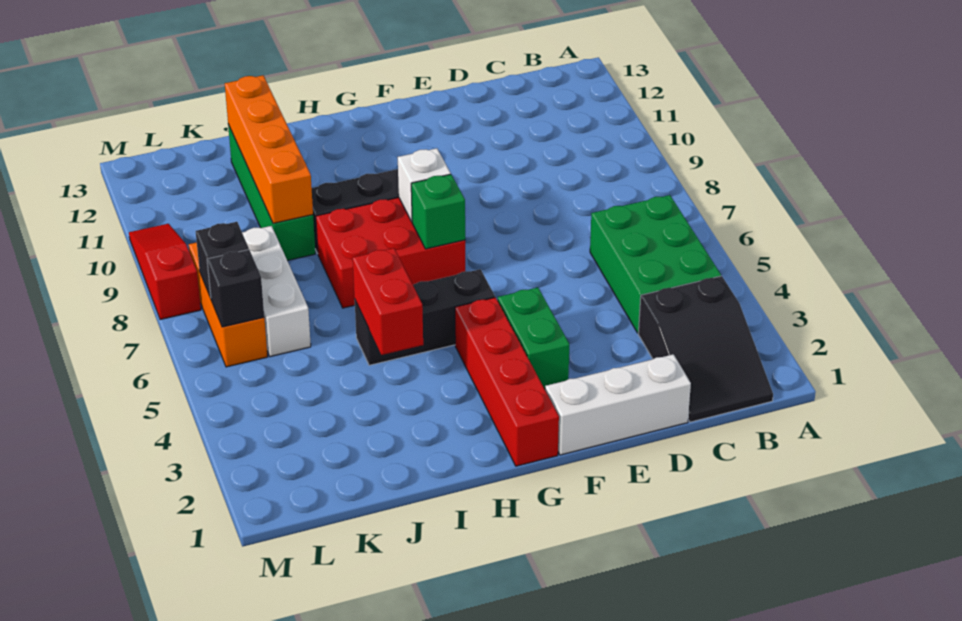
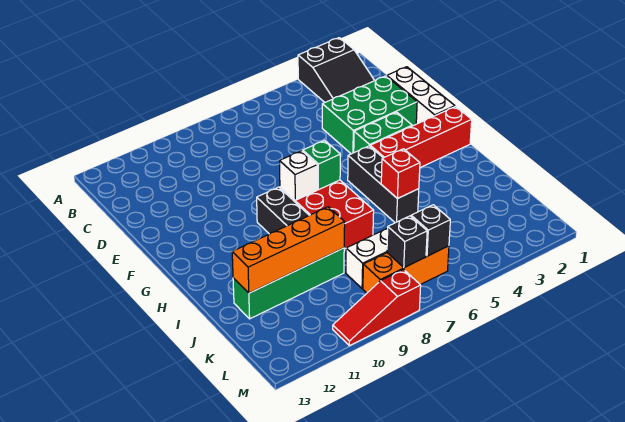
black slope B1:C3 level 1 top 3 -> black slope A2:C3 level 1 top A
green brick B4:C6 level 1 -> green brick D2:E4 level 1
red brick I4:I5 level 2 -> red brick I5 level 2

